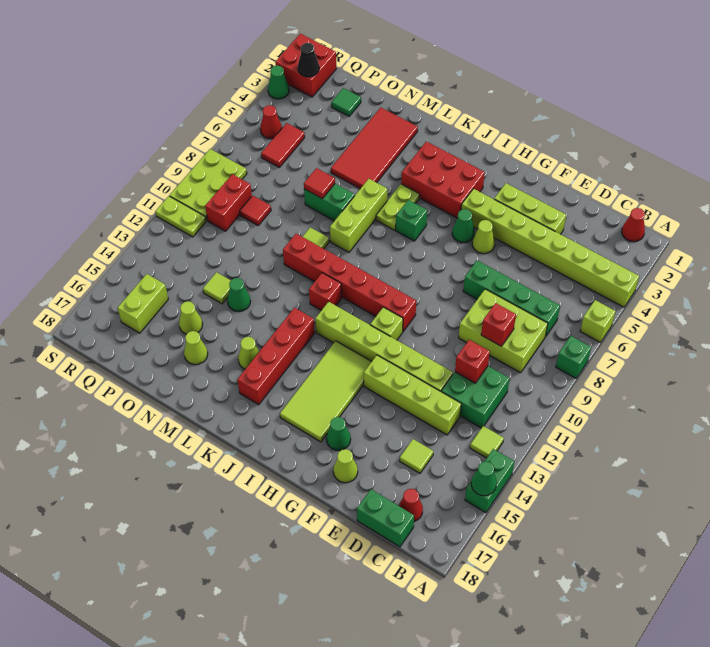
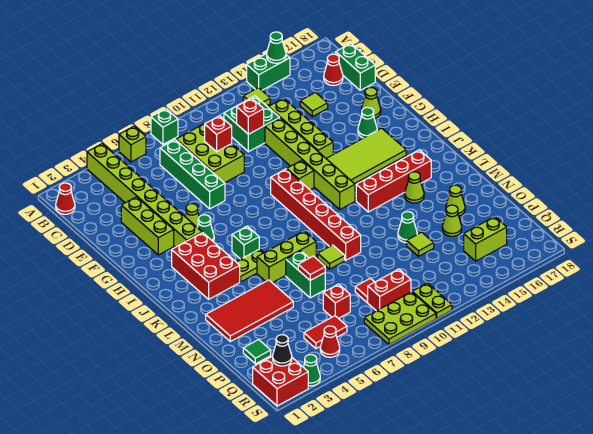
red brick K11 level 1 -> red brick P7 level 1

